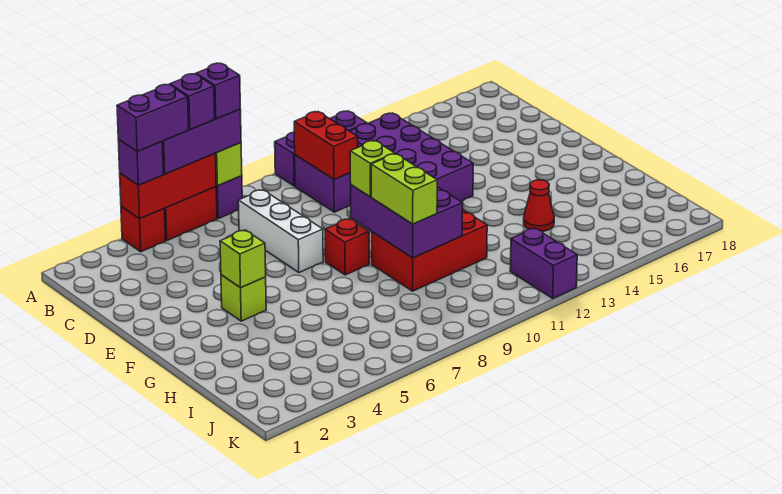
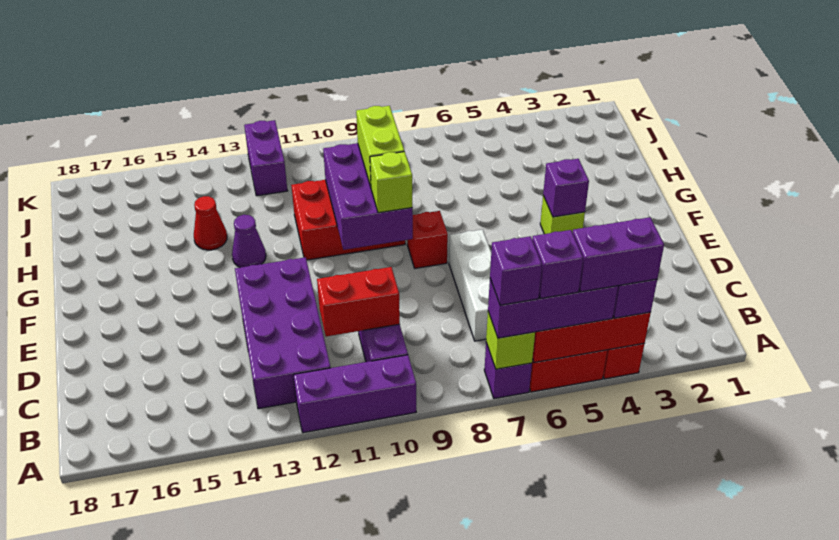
red brick B10:C10 level 2 -> red brick C10:C11 level 2
lime brick F4 level 2 -> purple brick F4 level 2
none -> purple cone G13 level 1

